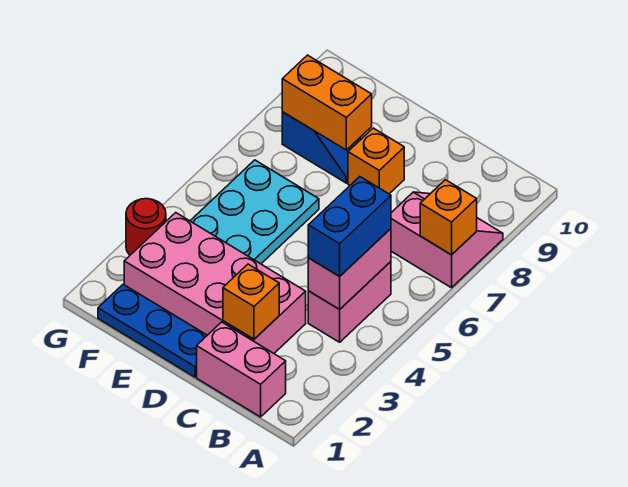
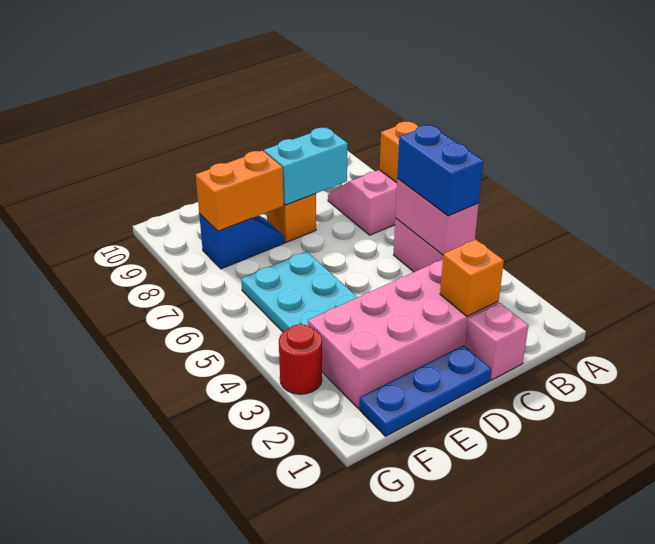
pink brick B1:C1 level 1 -> pink brick C1 level 1
none -> cyan brick C8:D8 level 2

